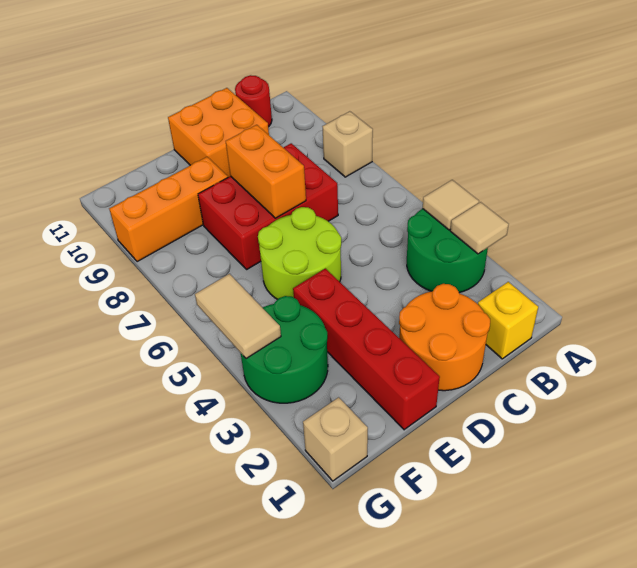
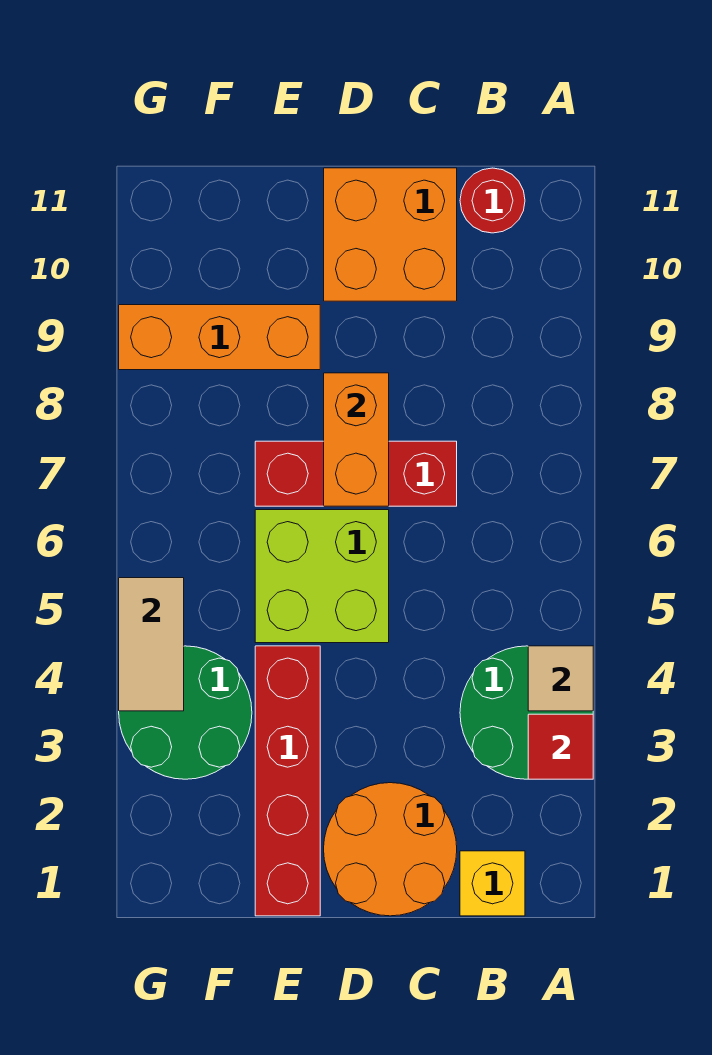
tan tile A3 level 2 -> red tile A3 level 2
tan brick A8 level 1 -> none
red brick C7:E8 level 1 -> red brick C7:E7 level 1
lime round brick D5:E6 level 1 -> lime brick D5:E6 level 1
tan brick G1 level 1 -> none

